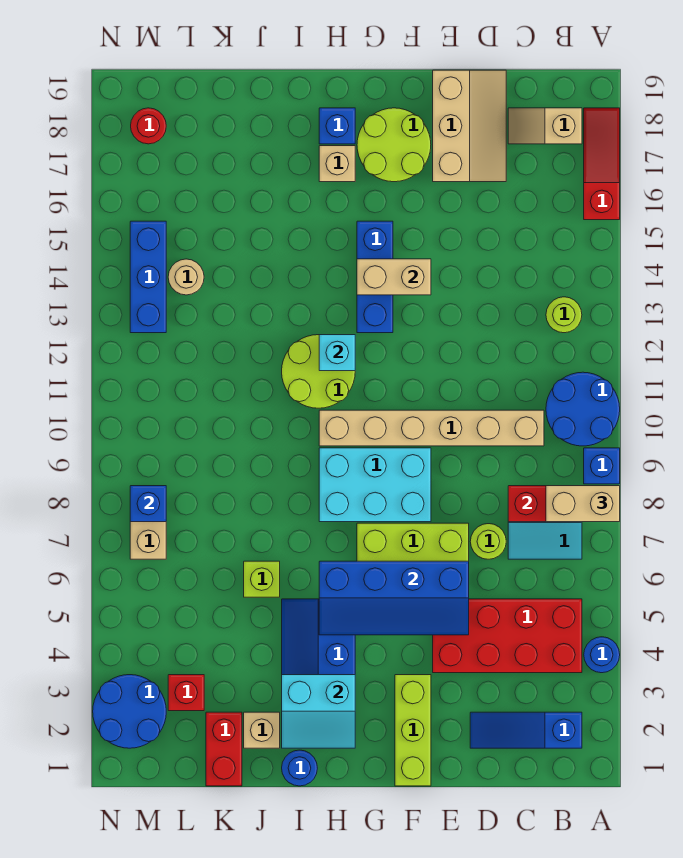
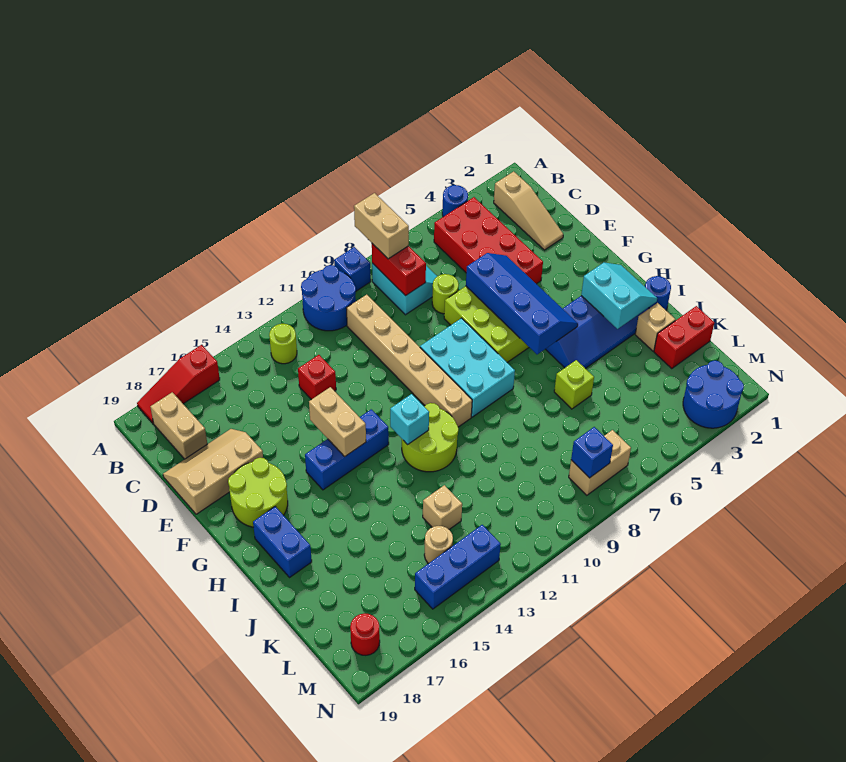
blue slope B2:D2 level 1 top B -> tan slope B2:D2 level 1 top B
tan slope B18:C18 level 1 top B -> tan brick B18:C18 level 1
lime brick F1:F3 level 1 -> none
tan brick H17 level 1 -> tan brick K13 level 1
blue brick H18 level 1 -> blue brick H18:I18 level 1
red brick L3 level 1 -> red brick D13 level 1

